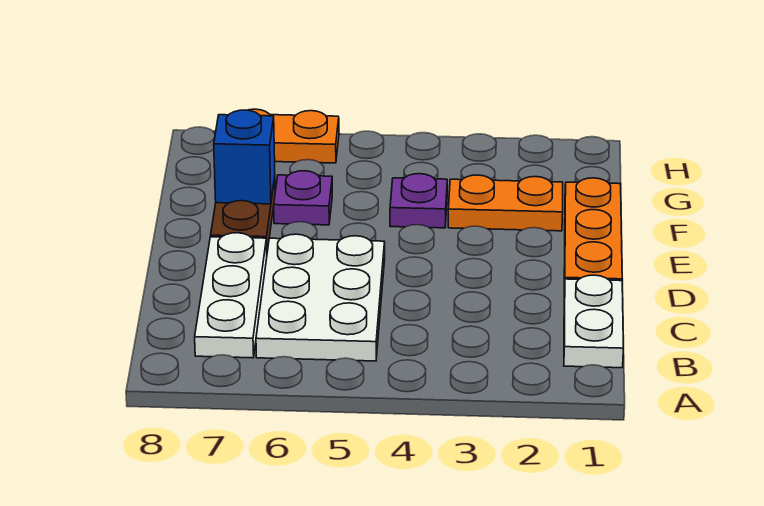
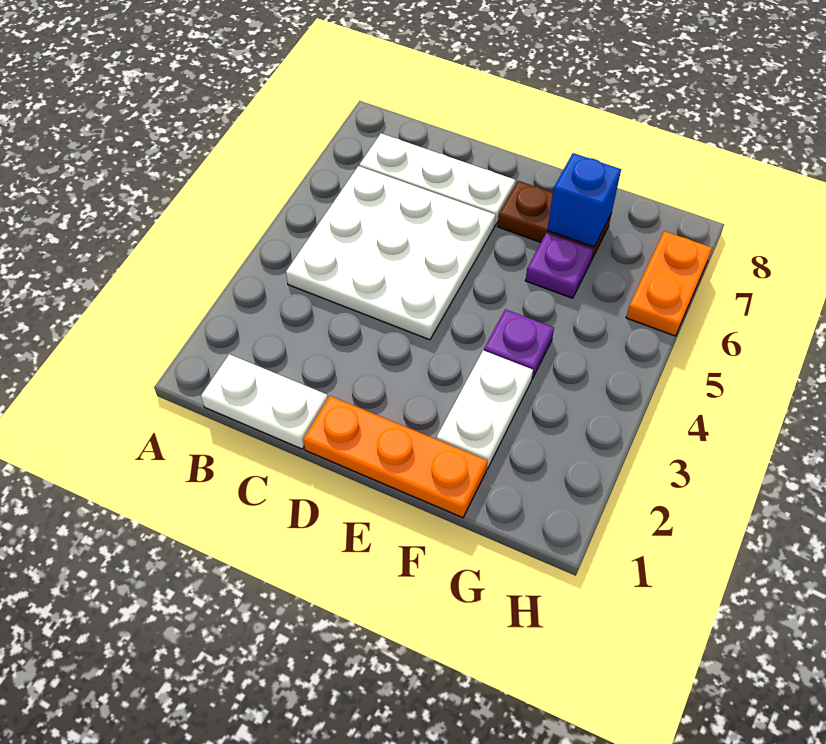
white plate B5:D6 level 1 -> white plate B4:D6 level 1
orange plate F2:F3 level 1 -> white plate F2:F3 level 1

